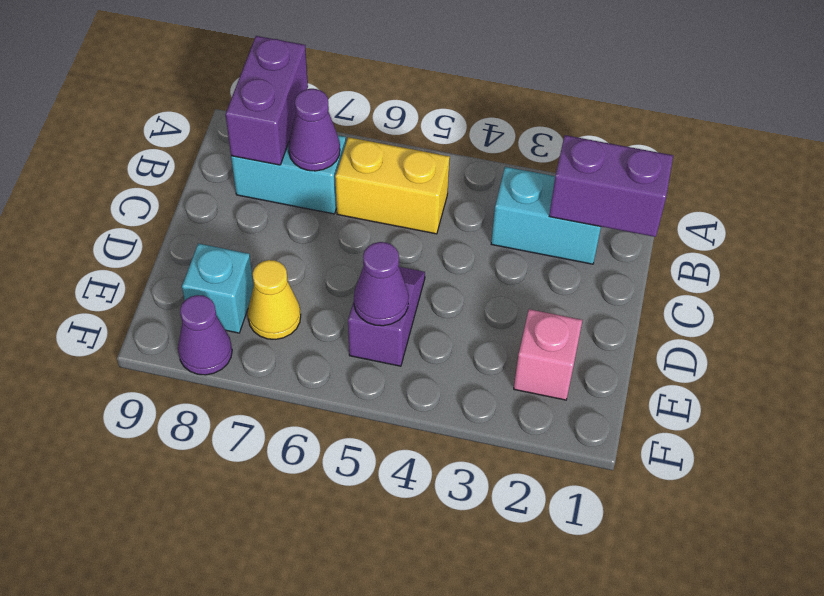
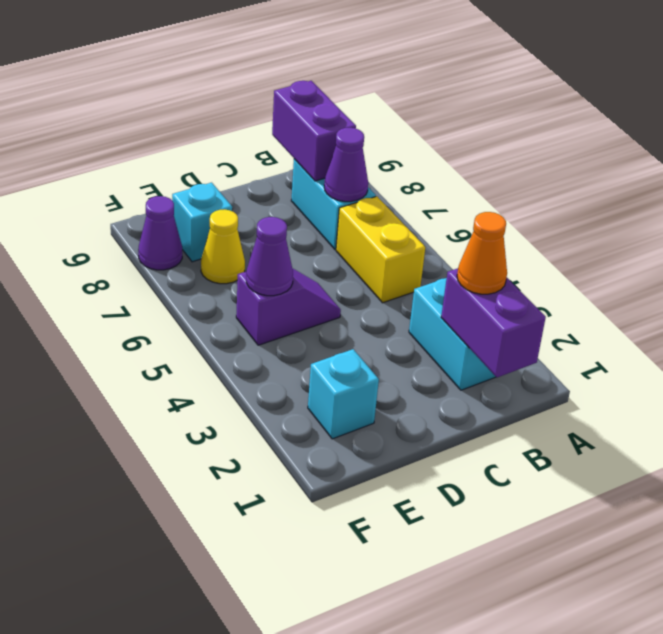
purple brick A8:B8 level 2 -> purple brick B8:B9 level 2
none -> orange cone B2 level 3
pink brick E2 level 1 -> cyan brick E2 level 1

